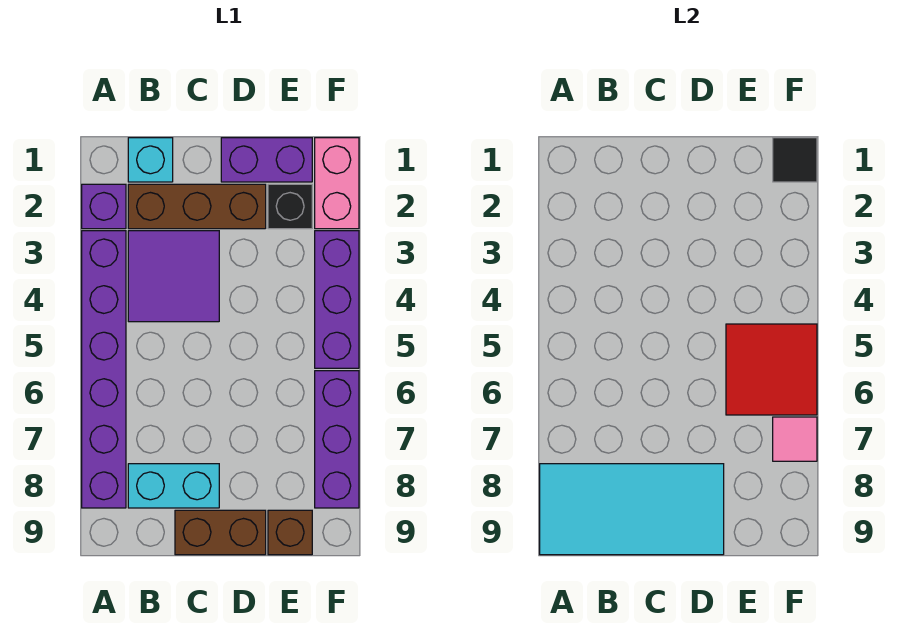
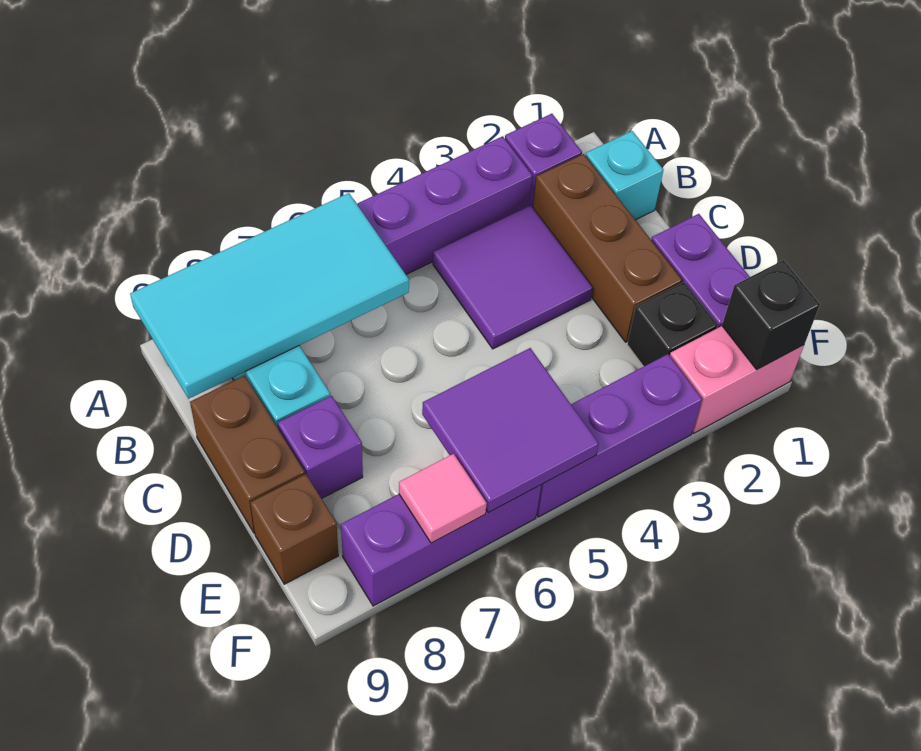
cyan tile A8:D9 level 2 -> cyan tile A6:B9 level 2
none -> purple brick D8 level 1
red tile E5:F6 level 2 -> purple tile E5:F6 level 2
black tile F1 level 2 -> black brick F1 level 2

